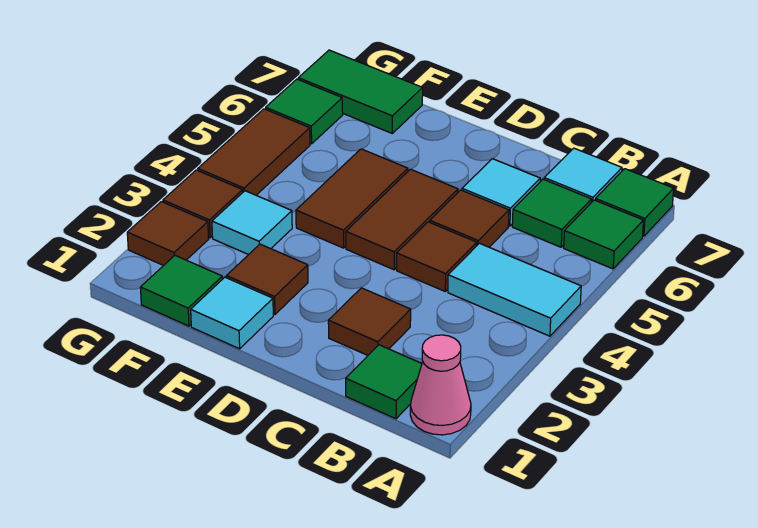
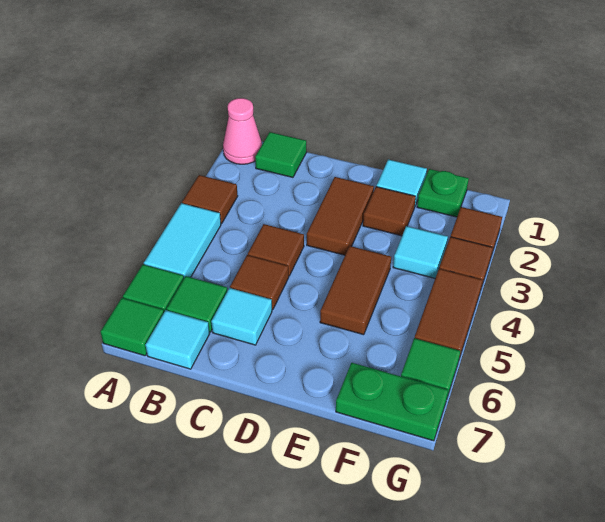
cyan tile A4:B4 level 1 -> cyan tile A4:A5 level 1
brown tile C2 level 1 -> brown tile A3 level 1
brown tile D4:D5 level 1 -> brown tile D2:D3 level 1
green tile F1 level 1 -> green plate F1 level 1
green tile F7:G7 level 1 -> green plate F7:G7 level 1

